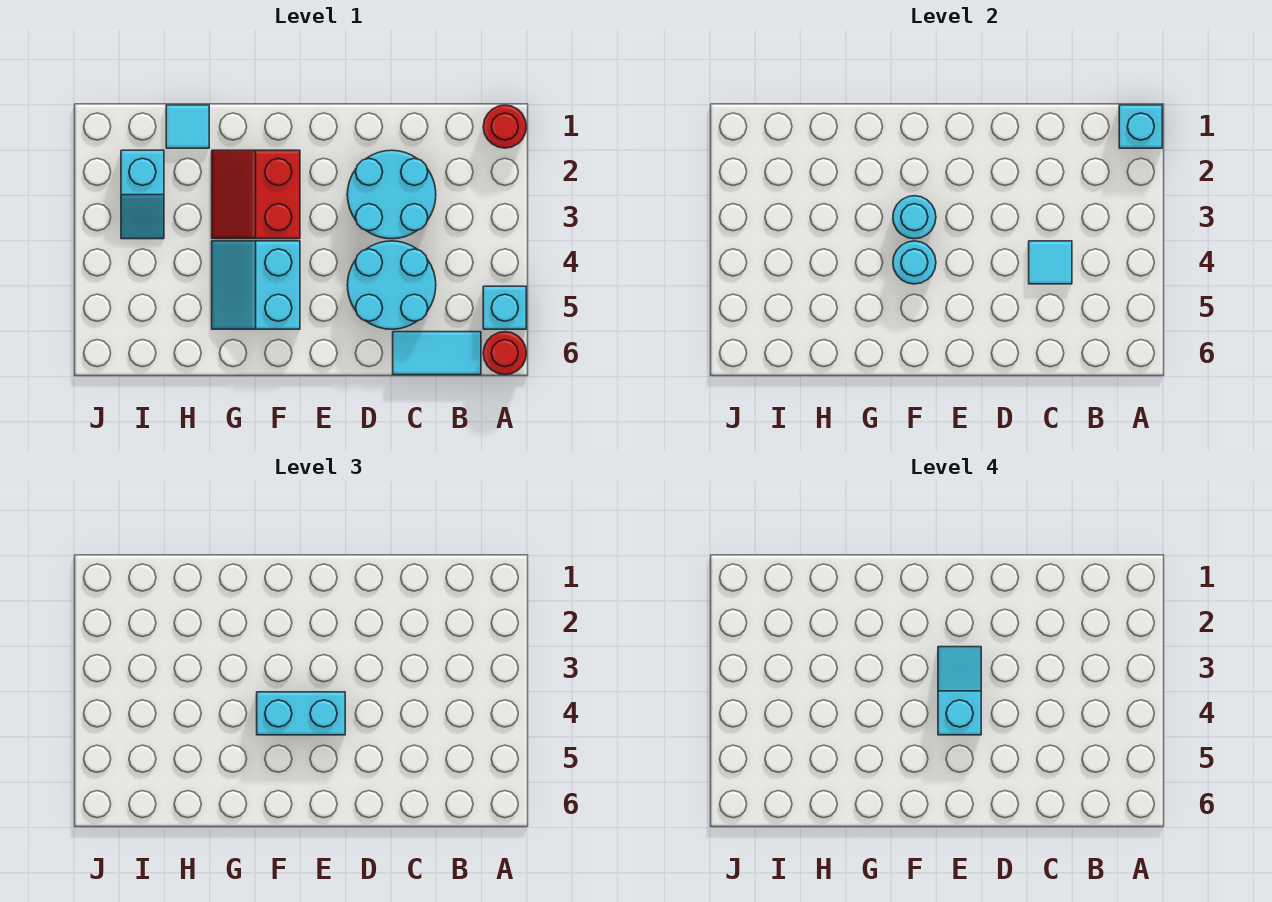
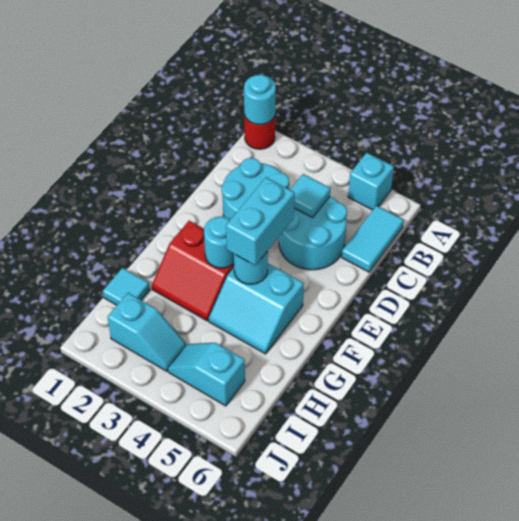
cyan brick A1 level 2 -> cyan round brick A1 level 2
red round brick A6 level 1 -> none
cyan slope E3:E4 level 4 top 4 -> cyan slope I4:I5 level 1 top 5

